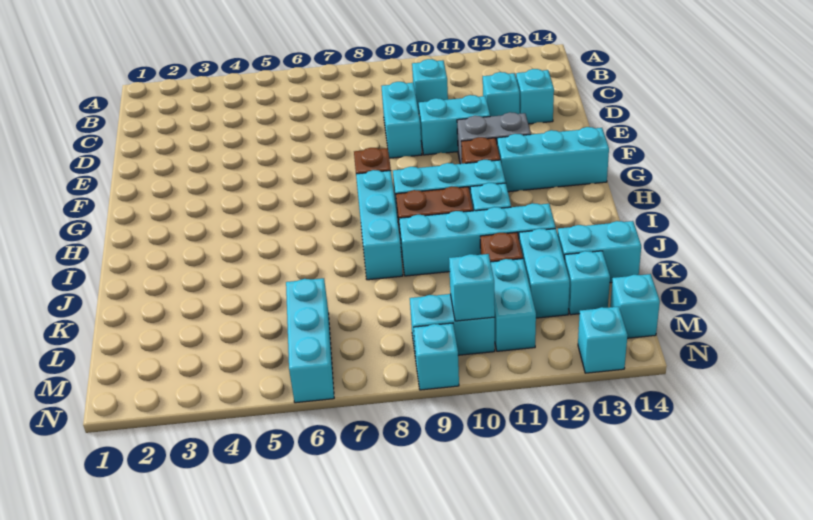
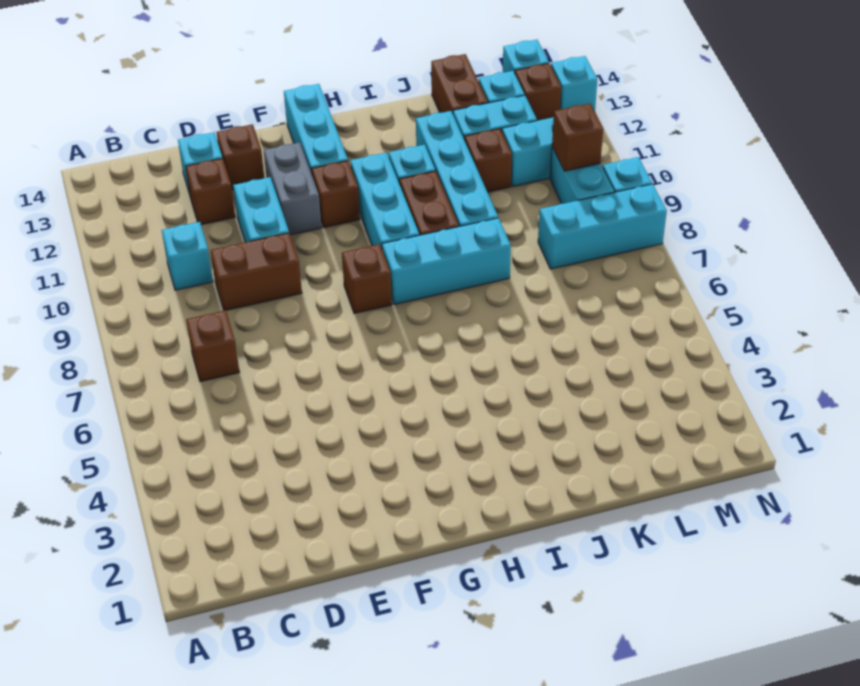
none -> brown brick C7 level 1
cyan brick D9:E9 level 1 -> brown brick D9:E9 level 1
cyan brick D12 level 1 -> brown brick D12 level 1
none -> brown brick E13 level 1
cyan brick K13:K14 level 1 -> brown brick K13:K14 level 1
cyan brick L6:N6 level 1 -> cyan brick L8:N8 level 1
cyan brick M10 level 2 -> brown brick M10 level 2
none -> brown brick M13 level 1

